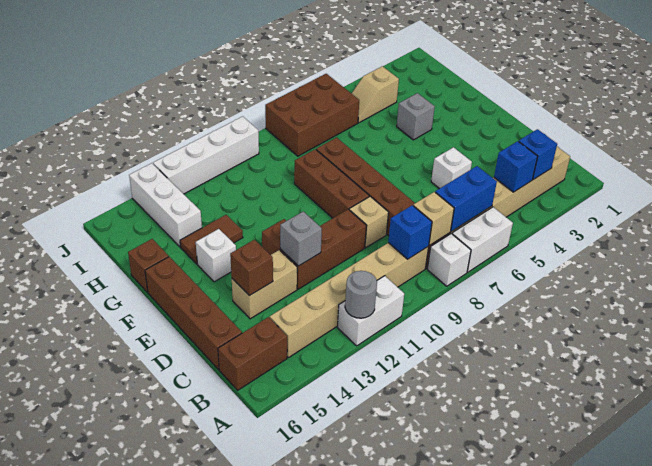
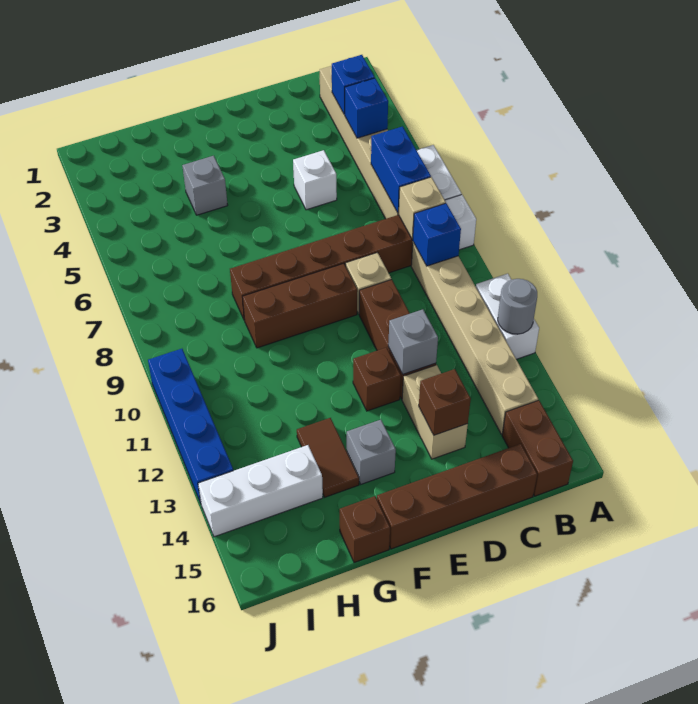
white brick F14 level 1 -> grey brick F14 level 1
tan slope I4:I5 level 1 top 4 -> none
brown brick I6:J8 level 1 -> none
white brick J10:J13 level 1 -> blue brick J10:J13 level 1

